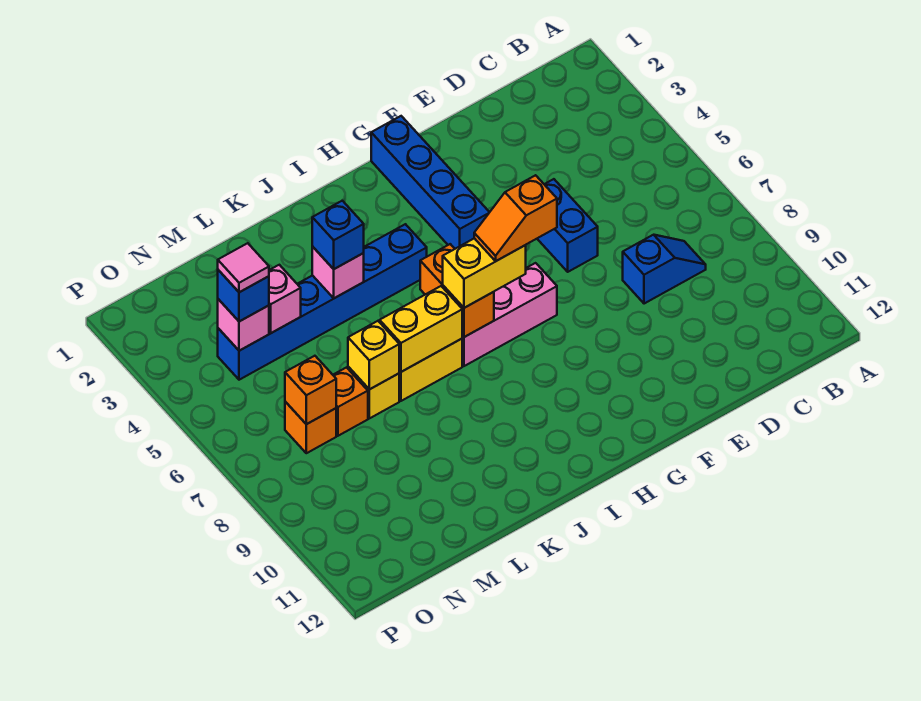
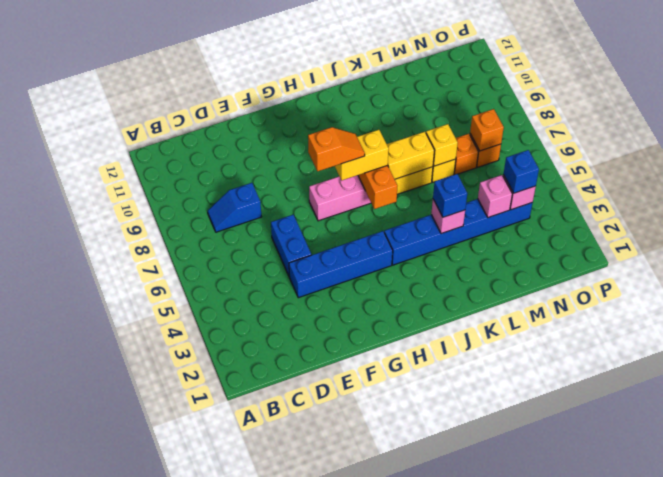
blue brick G1:G4 level 1 -> blue brick E4:H4 level 1
pink tile N4 level 4 -> none

